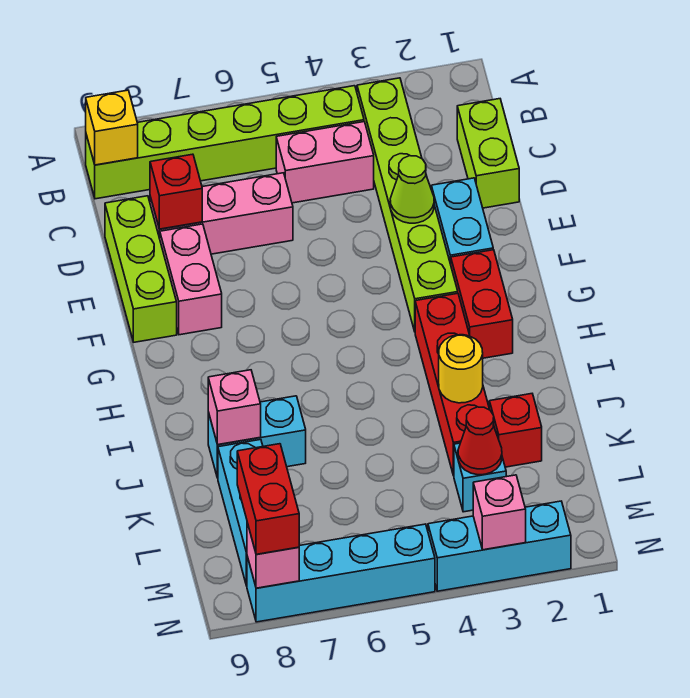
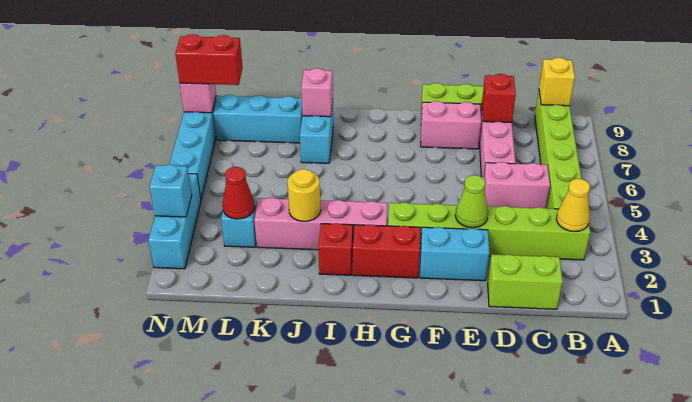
none -> yellow cone B3 level 2
pink brick C4:C5 level 1 -> pink brick C5:D5 level 1
red brick H3:K3 level 1 -> pink brick H3:K3 level 1
red brick K2 level 1 -> red brick I2 level 1
pink brick N3 level 2 -> cyan brick N3 level 2

